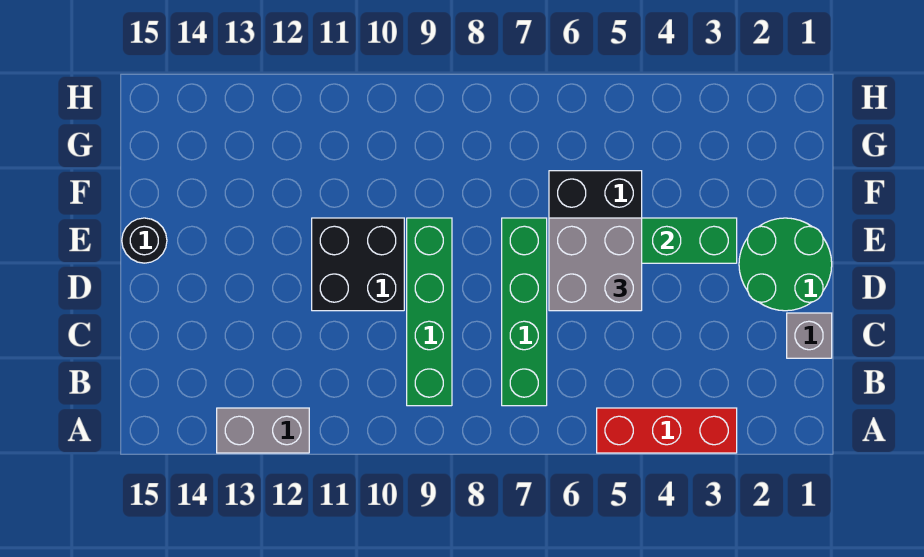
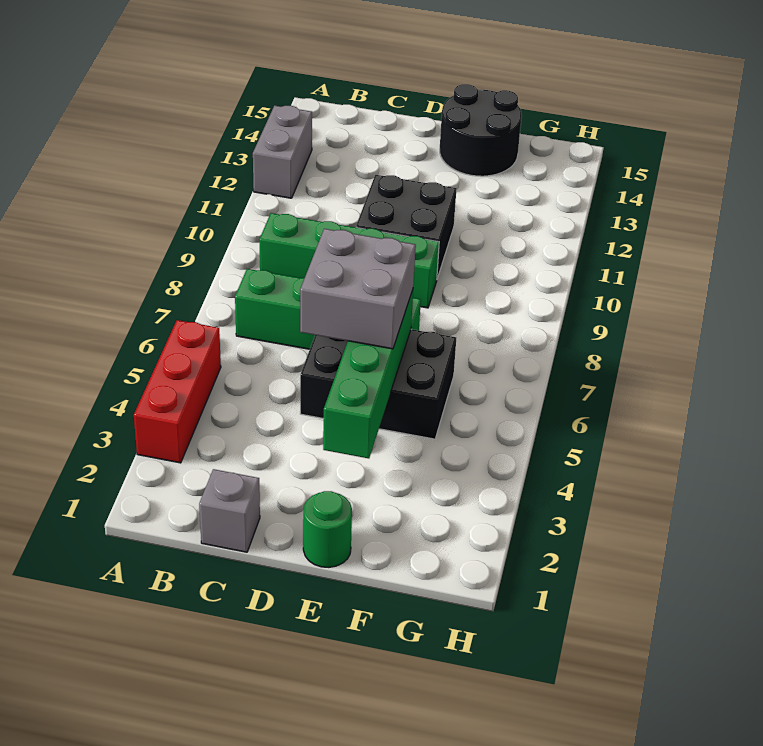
green round brick D1:E2 level 1 -> green round brick E1 level 1
black round brick E15 level 1 -> black round brick E14:F15 level 1

